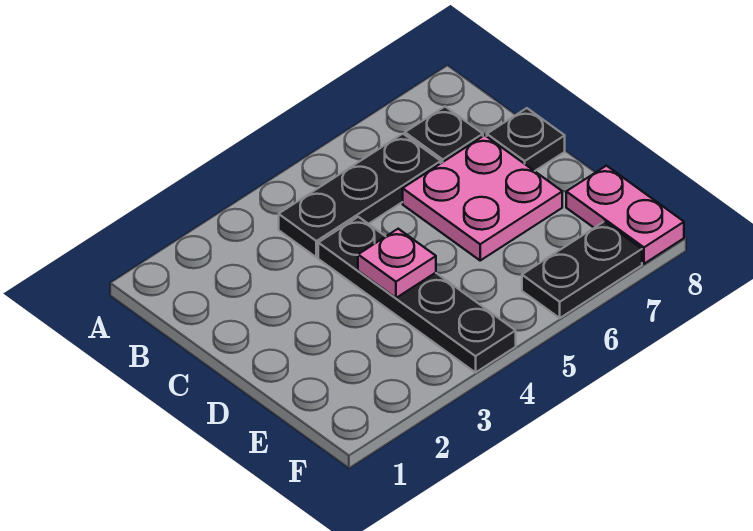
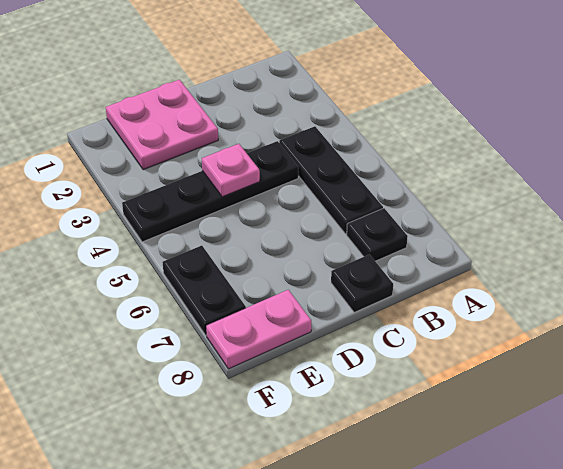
pink plate C6:D7 level 1 -> pink plate D1:E2 level 1

